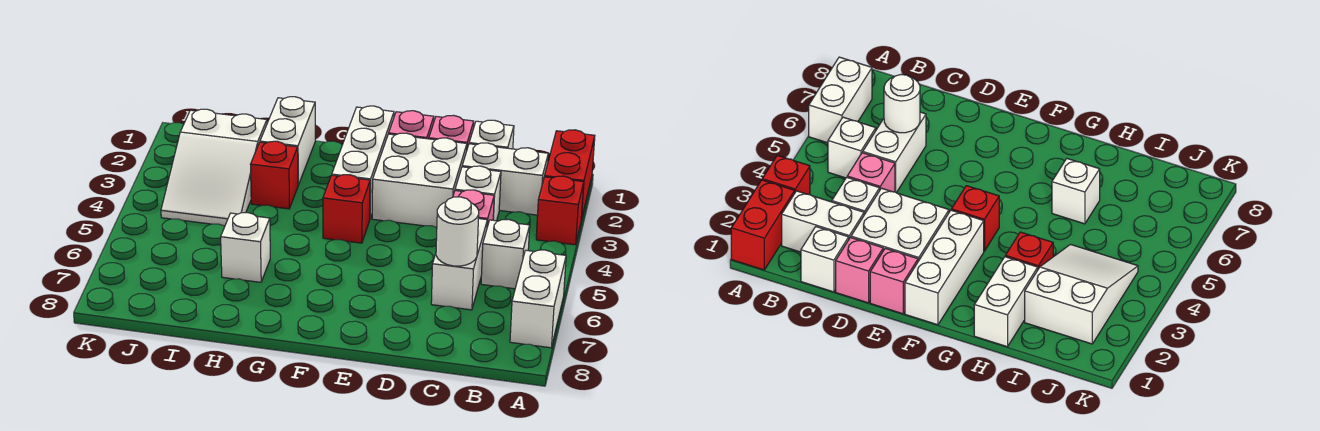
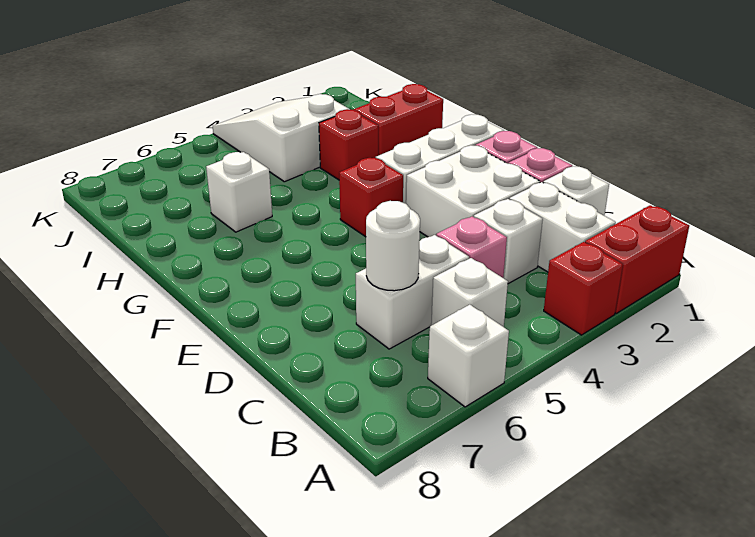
white brick A6:A7 level 1 -> white brick A6 level 1
white brick H1:H2 level 1 -> red brick H1:H2 level 1
white slope I2:J4 level 1 top 2 -> white slope I3:K4 level 1 top I

